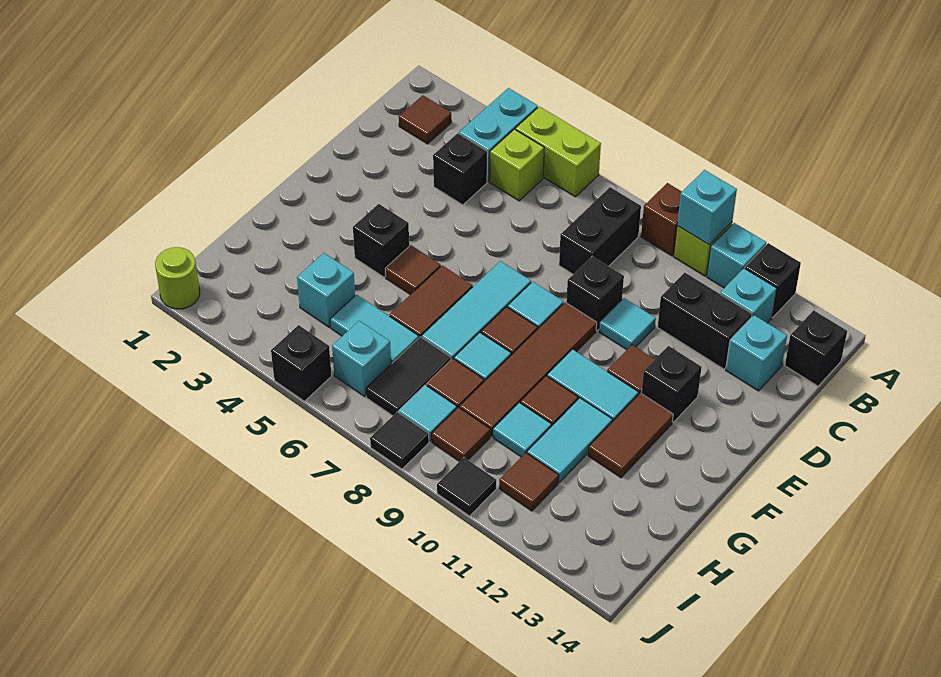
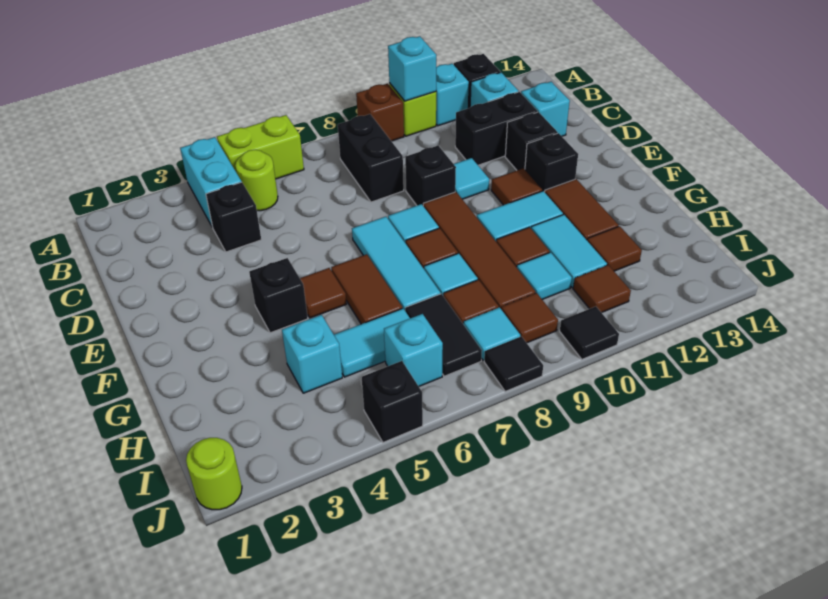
brown tile B2 level 1 -> brown tile H12 level 1
lime brick B5 level 1 -> lime round brick B5 level 1
black brick B14 level 1 -> black brick D12 level 1

